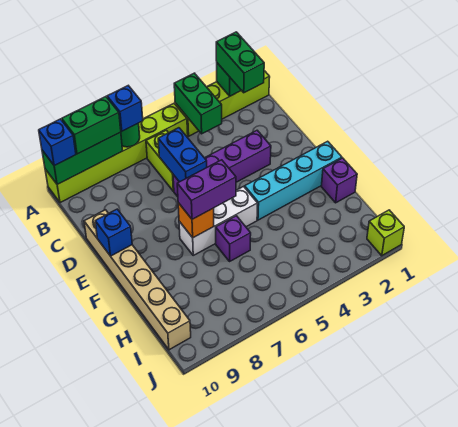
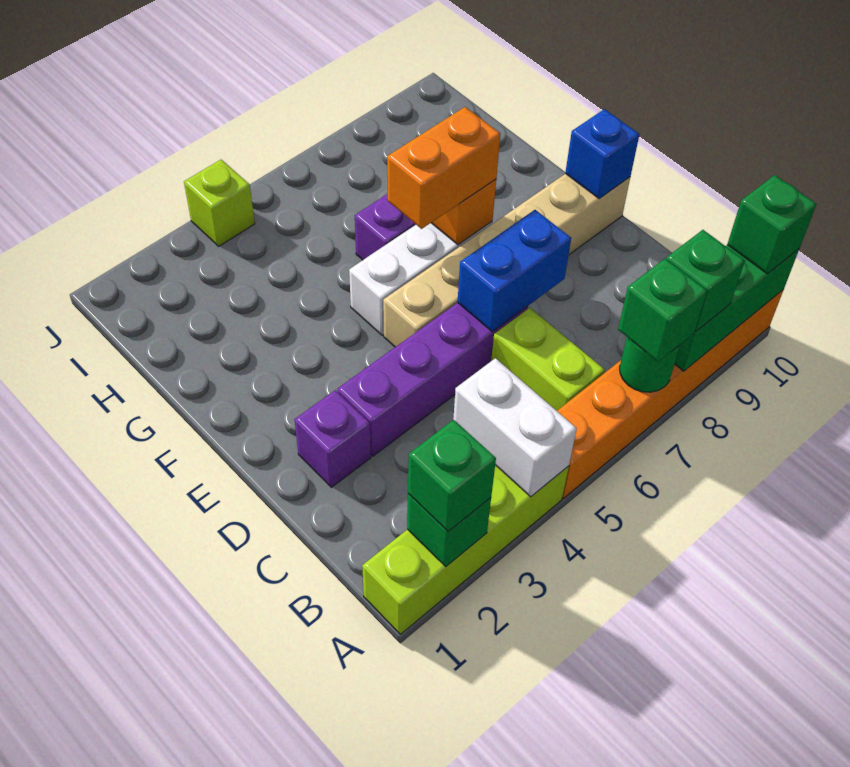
green brick A2:B2 level 3 -> green brick A2 level 3
green brick A4:B4 level 2 -> white brick A4:B4 level 2
lime brick A5:A10 level 1 -> orange brick A5:A10 level 1
blue brick A7 level 3 -> green brick A7 level 3
green brick A8:A9 level 3 -> green brick A8 level 3
blue brick A10 level 3 -> green brick A10 level 3
blue brick C6:D6 level 2 -> blue brick D6:D7 level 2
tan brick D10:I10 level 1 -> tan brick E5:E10 level 1
cyan brick F1:F4 level 1 -> none
purple brick F6:F7 level 3 -> orange brick F6:F7 level 3
purple brick G1 level 1 -> purple brick D2 level 1
lime brick J1 level 1 -> lime brick J4 level 1

